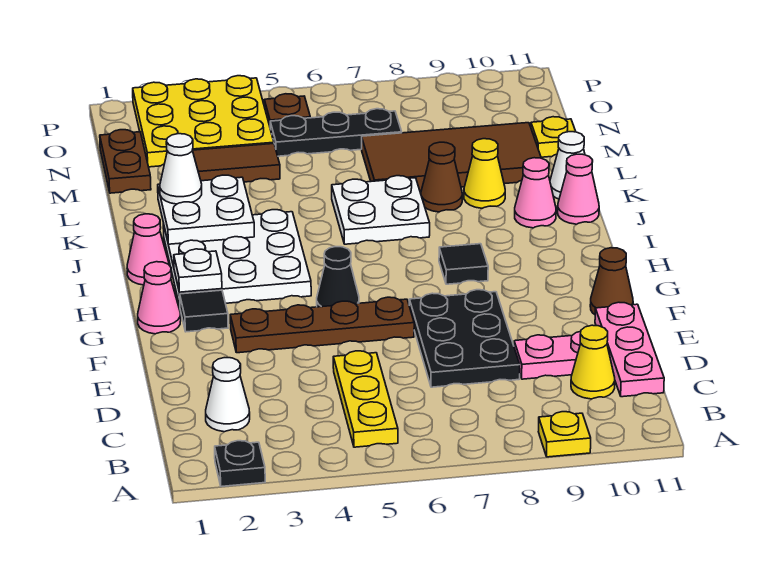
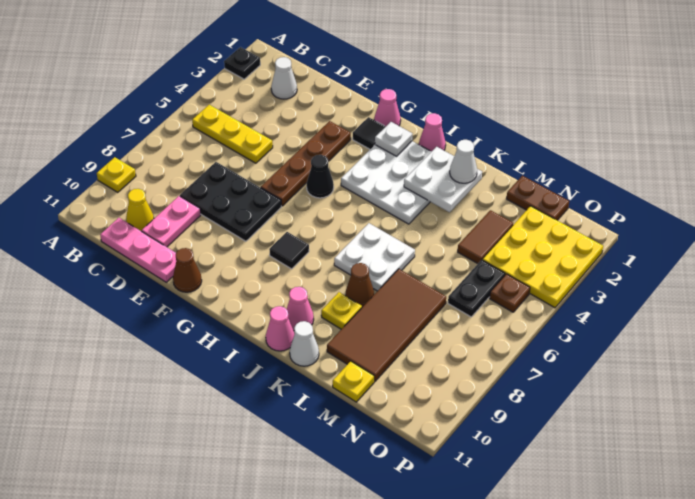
yellow cone K9 level 1 -> yellow plate K9 level 1
black plate N5:N7 level 1 -> black plate N5:N6 level 1

